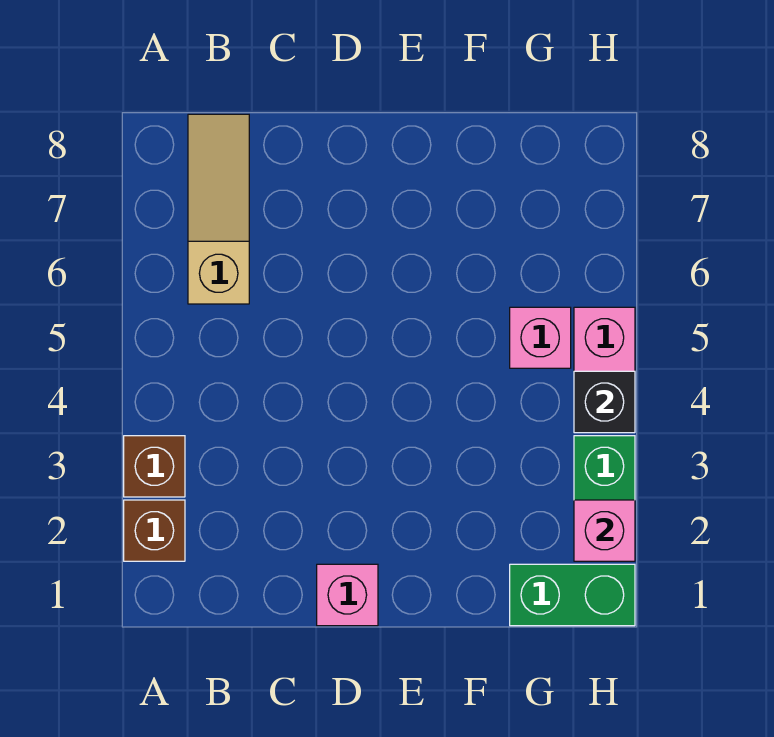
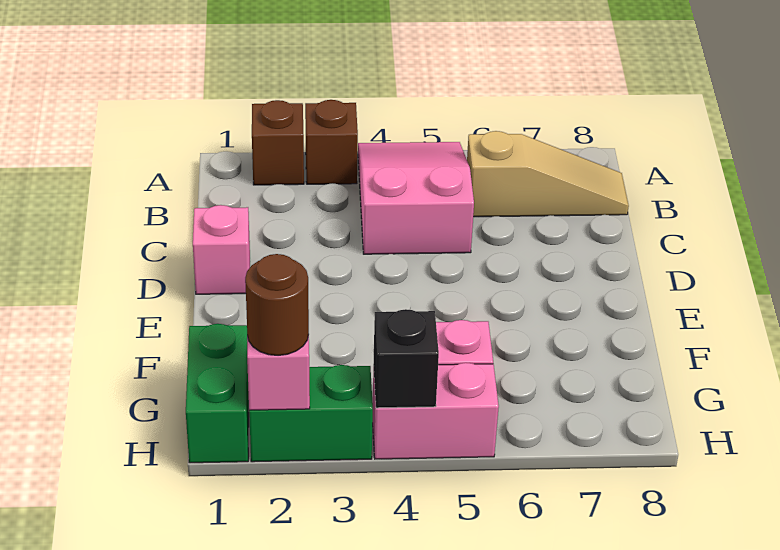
none -> pink slope A4:C5 level 1 top C
none -> brown round brick H2 level 3

